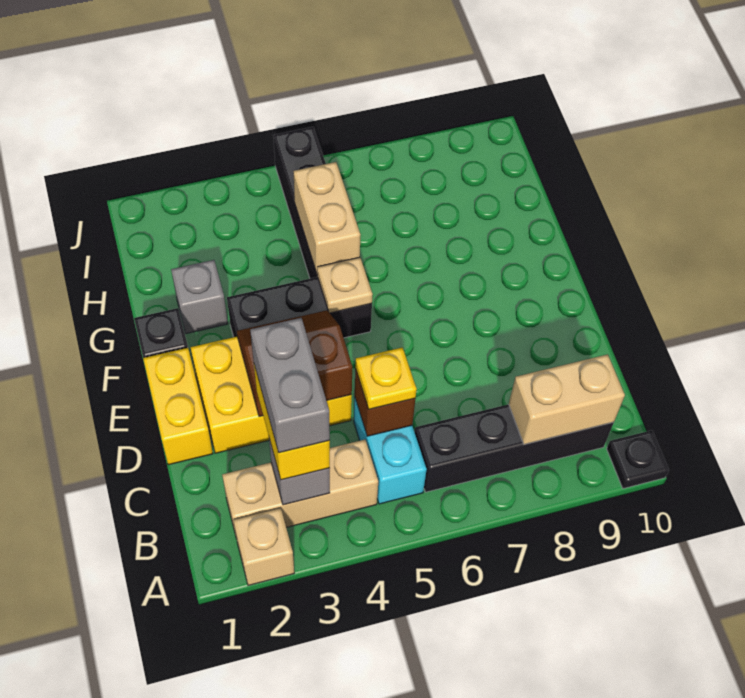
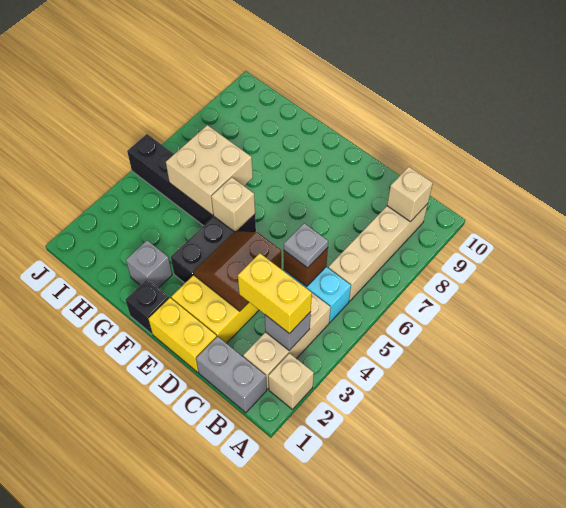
black plate A10 level 1 -> none
grey brick B3:C3 level 4 -> grey brick B1:C1 level 1
black brick B6:B9 level 1 -> tan brick B6:B9 level 1
tan brick B8:B9 level 2 -> tan brick B9 level 2
yellow plate C5 level 3 -> grey plate C5 level 3
tan plate F5 level 2 -> tan brick F5 level 2
tan brick G5:H5 level 2 -> tan brick G5:H6 level 2

